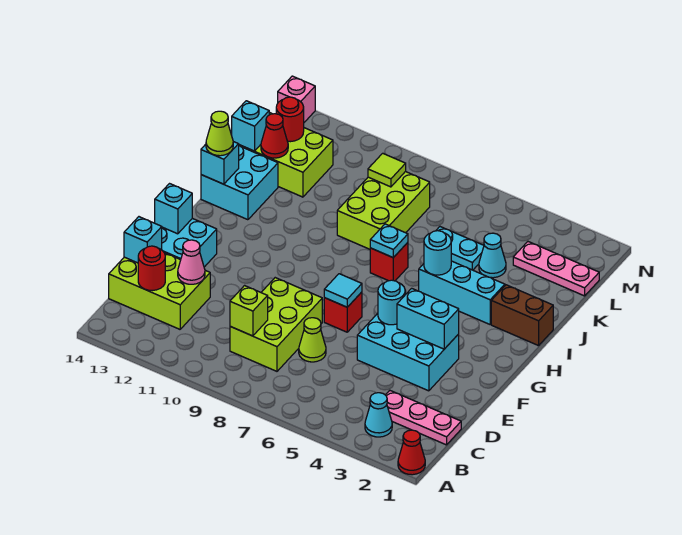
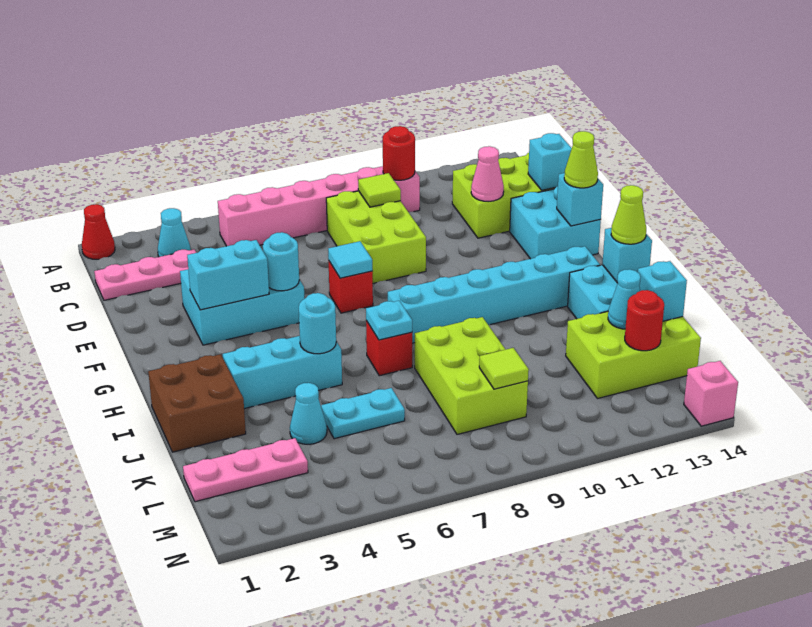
none -> pink brick B5:B10 level 1
lime brick C9 level 2 -> lime tile C9 level 2
red round brick C13 level 2 -> red round brick B10 level 2
lime cone D7 level 1 -> lime cone F14 level 3
none -> cyan brick H8:H13 level 1
brown brick I1:I2 level 1 -> brown brick I1:J2 level 1
red cone K13 level 2 -> cyan cone K13 level 2

